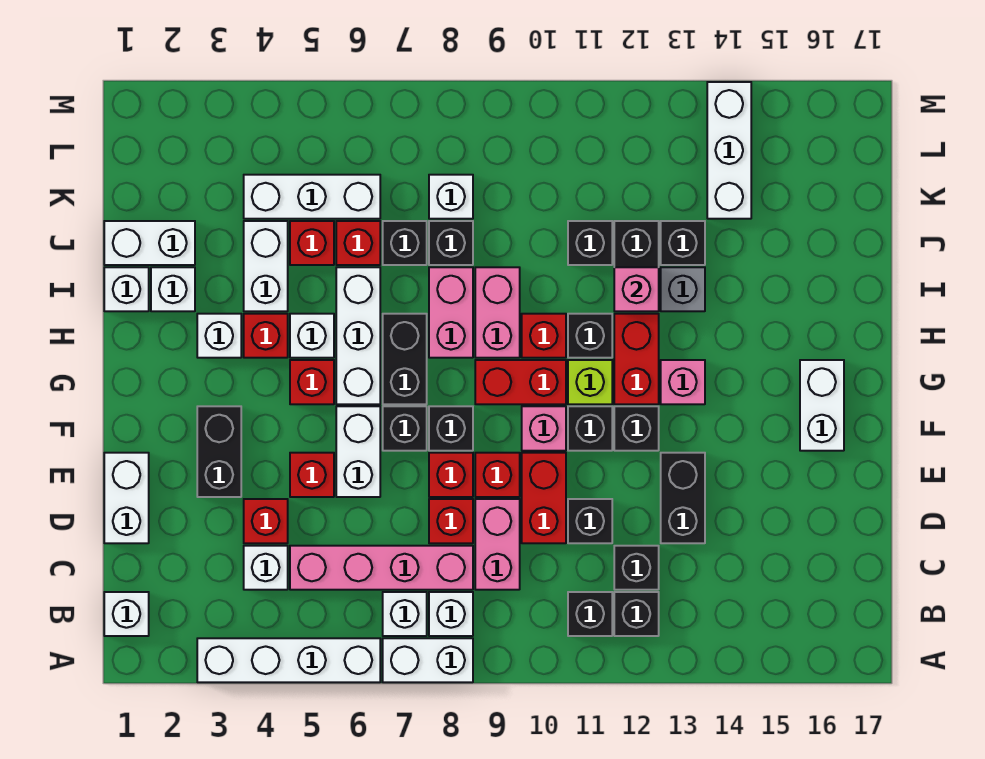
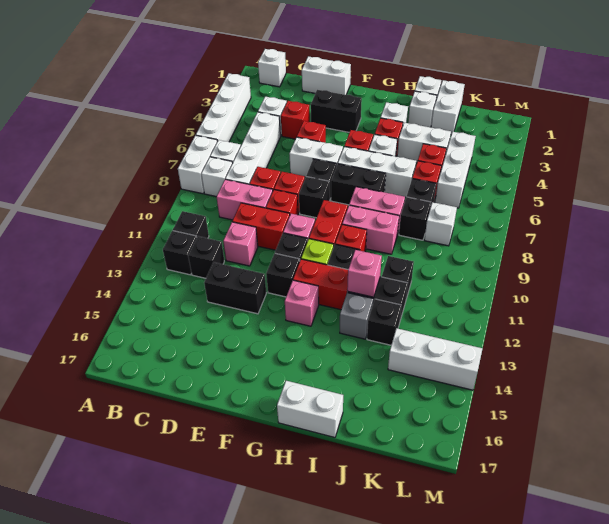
pink brick C5:C8 level 1 -> white brick C5:C8 level 1
black brick D11 level 1 -> pink brick D11 level 1
white brick F16:G16 level 1 -> white brick H17:I17 level 1

